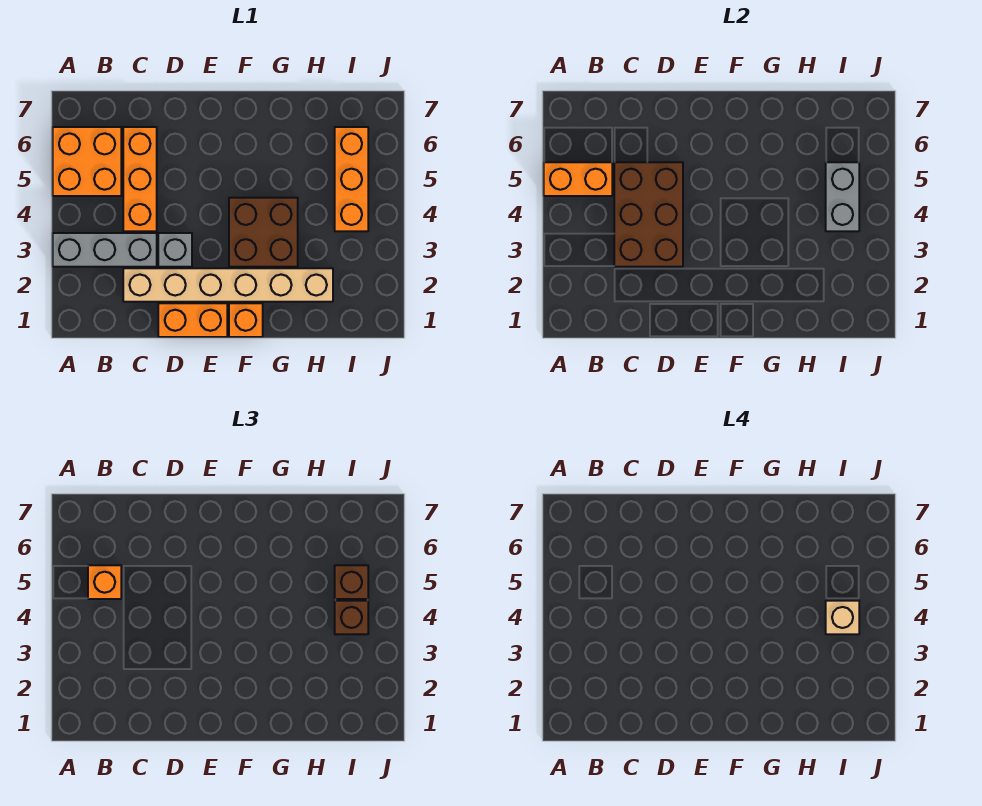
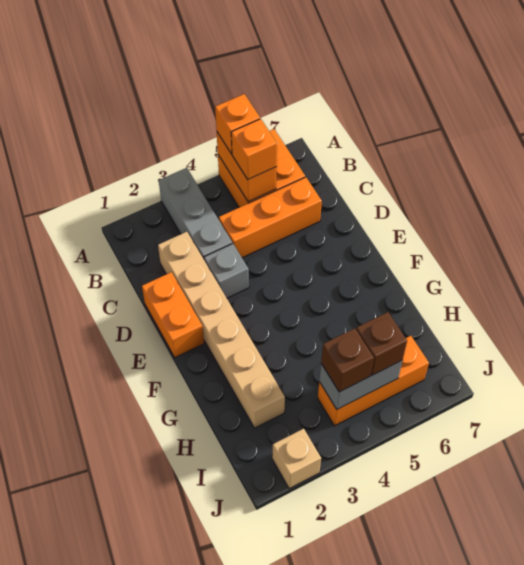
brown brick C3:D5 level 2 -> none
orange brick F1 level 1 -> orange brick A5 level 3
brown brick F3:G4 level 1 -> none
tan brick I4 level 4 -> tan brick J2 level 1

